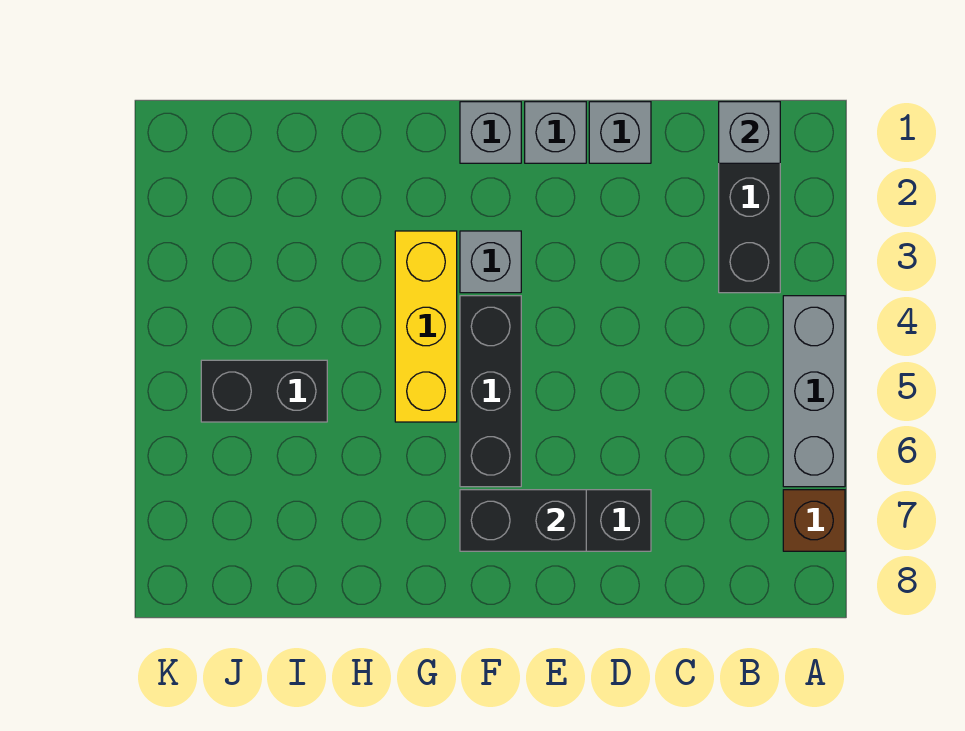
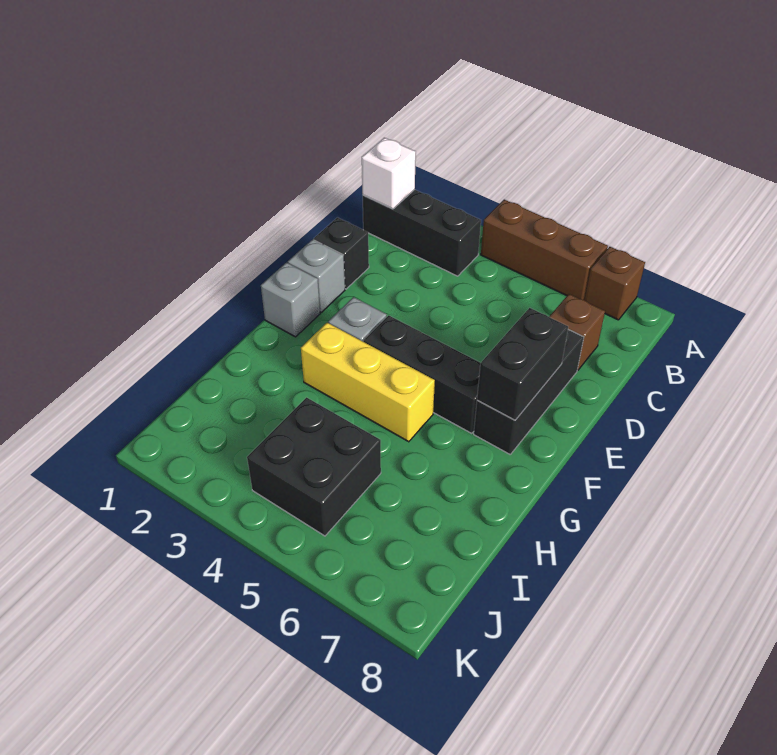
grey brick A4:A6 level 1 -> brown brick A4:A6 level 1
grey brick B1 level 2 -> white brick B1 level 2
none -> brown brick C7 level 1
grey brick D1 level 1 -> black brick D1 level 1
black brick I5:J5 level 1 -> black brick I4:J5 level 1

